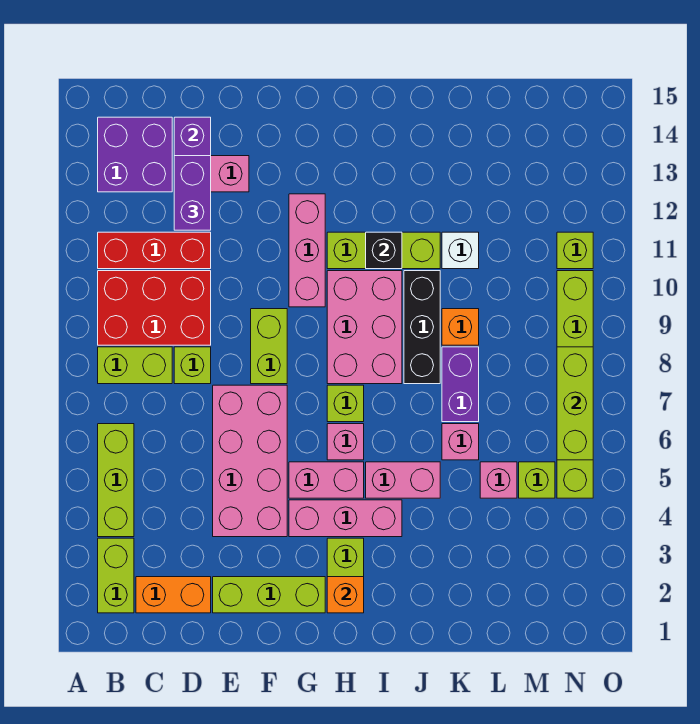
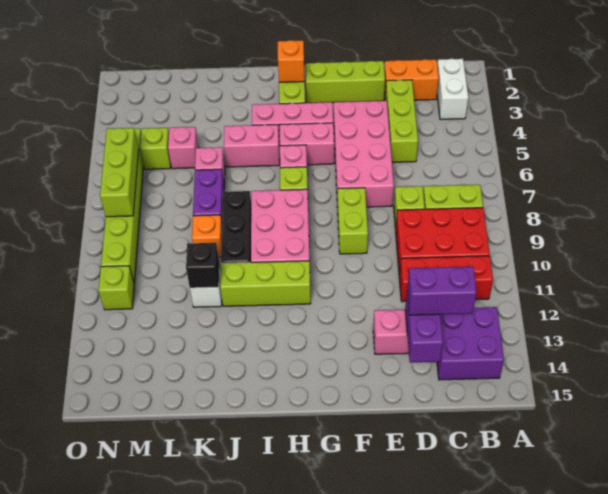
lime brick B2:B3 level 1 -> white brick B2:B3 level 1
lime brick B4:B6 level 1 -> lime brick D3:D5 level 1
purple brick D12:D13 level 3 -> purple brick C13:D13 level 3
pink brick G10:G12 level 1 -> none
black brick I11 level 2 -> black brick K11 level 2

